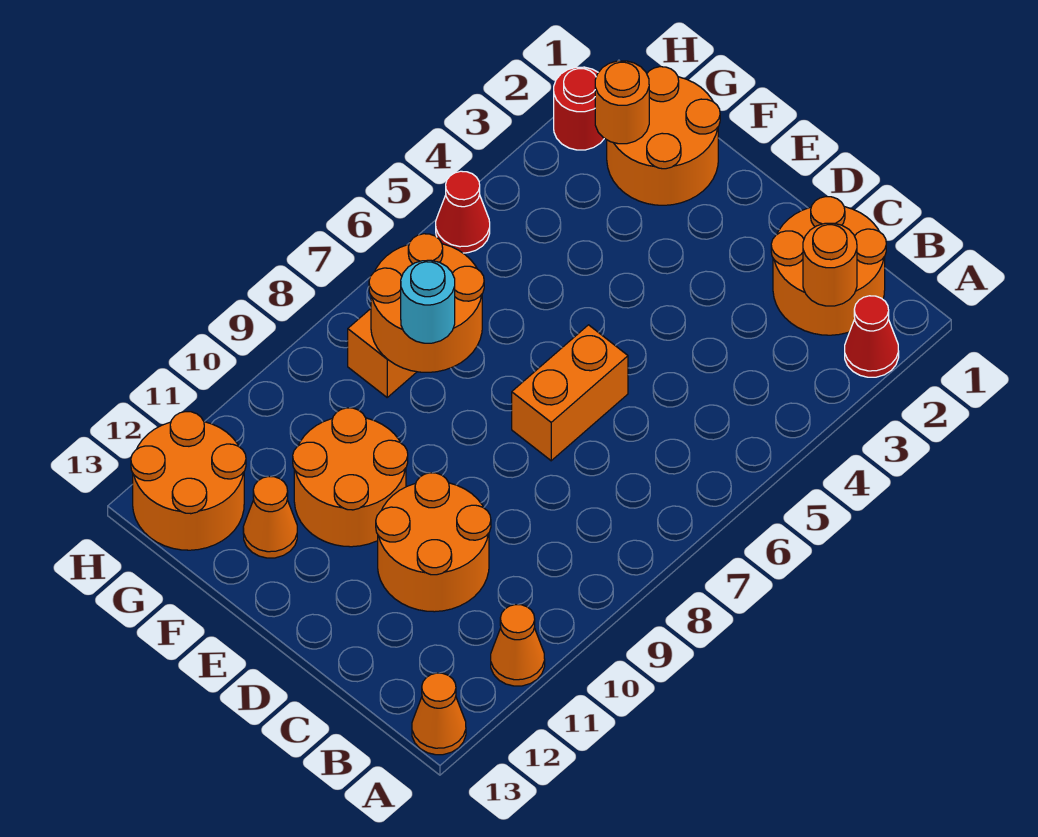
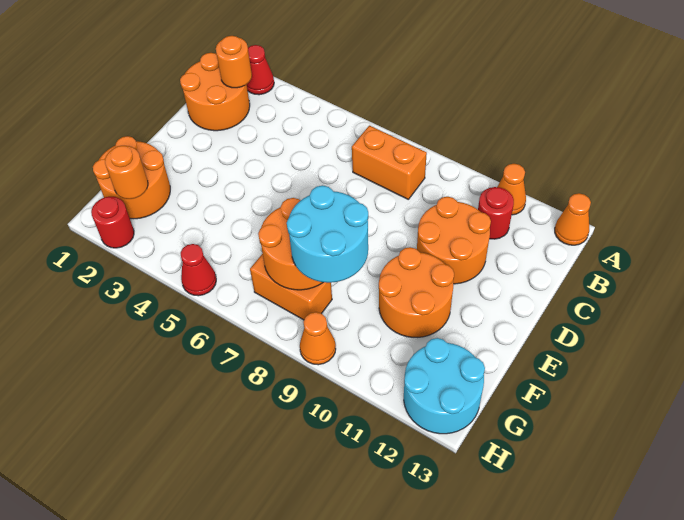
none -> red round brick B11 level 1
orange brick D6:D7 level 1 -> orange brick B7:B8 level 1
cyan round brick F8 level 3 -> cyan round brick F8:G9 level 3
orange cone F12 level 1 -> orange cone H9 level 1
orange round brick G12:H13 level 1 -> cyan round brick G12:H13 level 1

